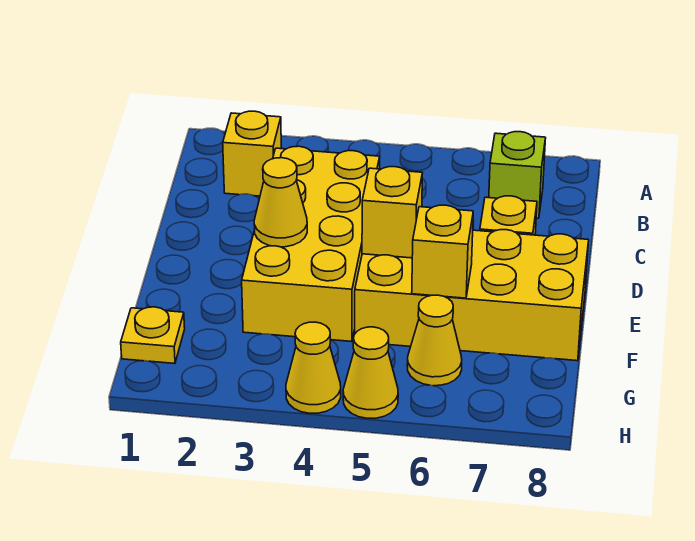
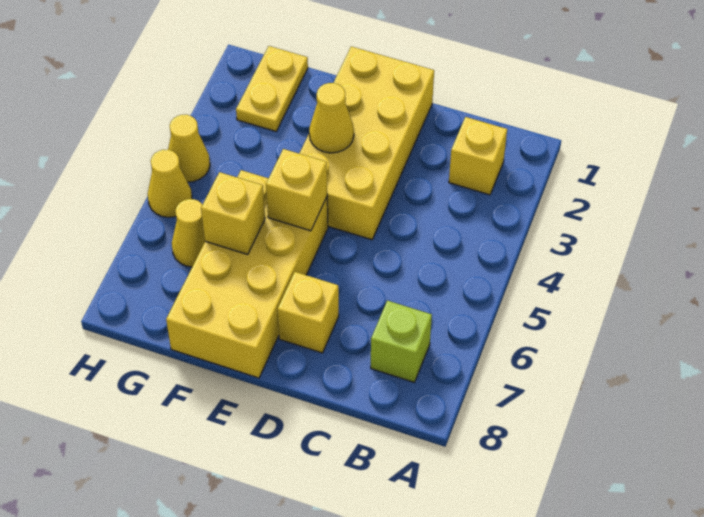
yellow brick C3:F4 level 1 -> yellow brick D1:E4 level 1
yellow plate G1 level 1 -> yellow plate G1:G2 level 1

